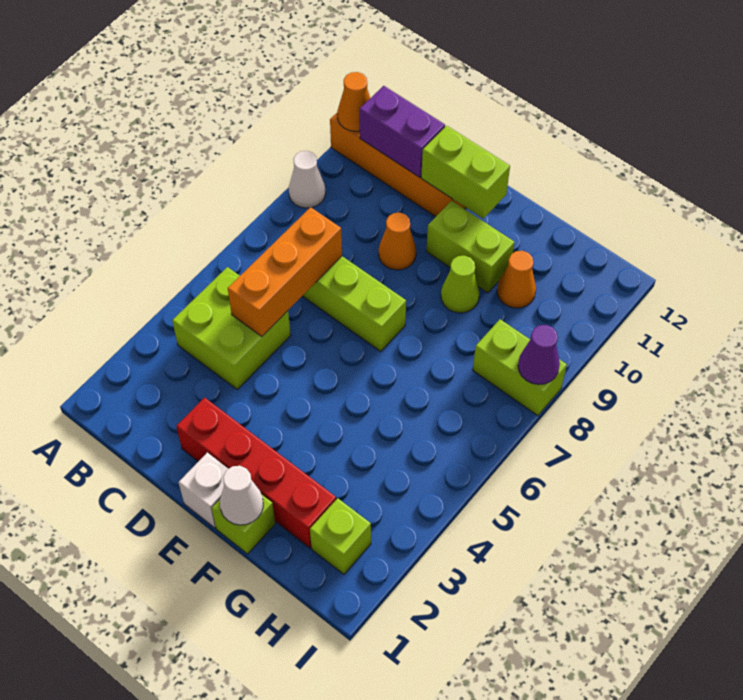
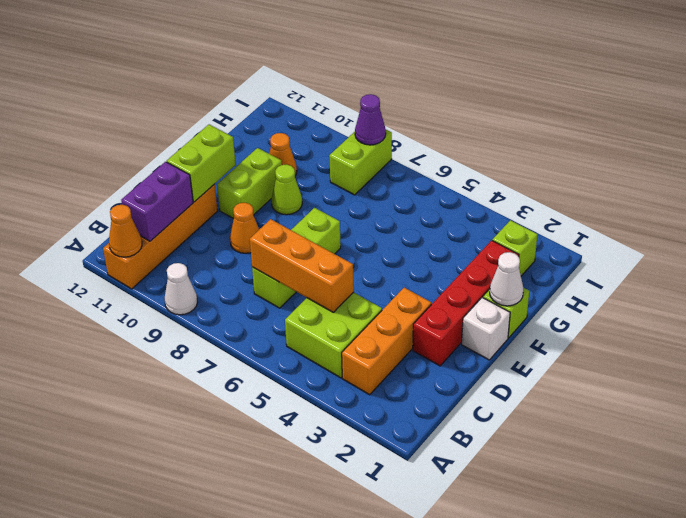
none -> orange brick B3:D3 level 1

